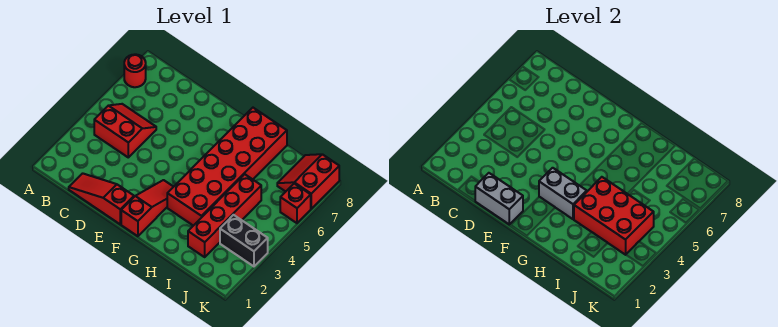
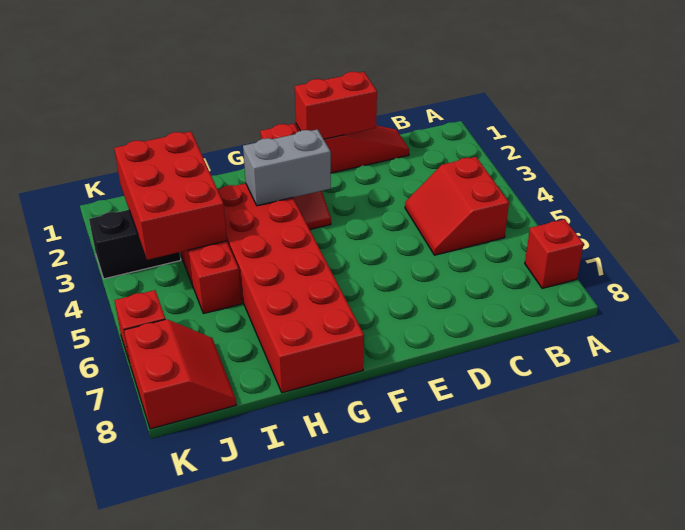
red round brick A7 level 1 -> red brick A7 level 1
red slope B4:C5 level 1 top 4 -> red slope B4:C5 level 1 top B
grey brick D1:E1 level 2 -> red brick D1:E1 level 2
red brick H3:J4 level 2 -> red brick I2:J4 level 2

